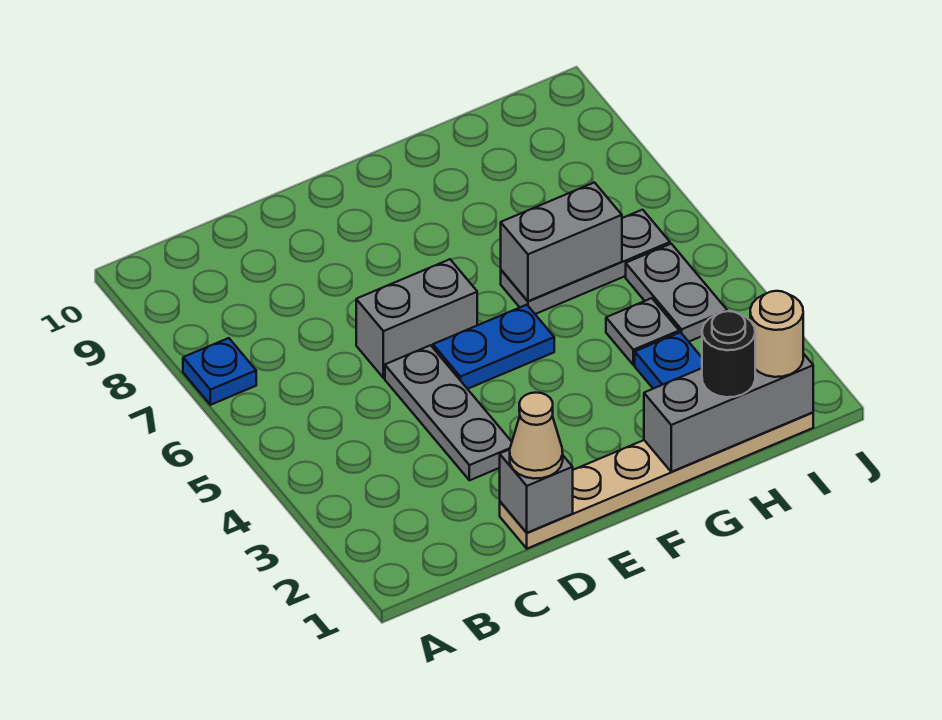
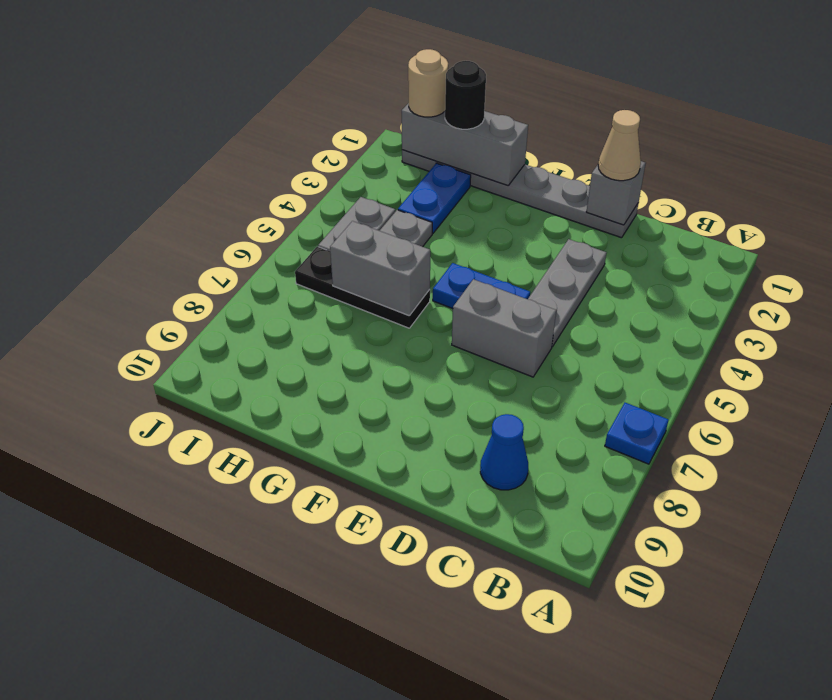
none -> blue cone C9 level 1
tan plate D1:I1 level 1 -> grey plate D1:I1 level 1
grey plate G6:I6 level 1 -> black plate G6:I6 level 1

